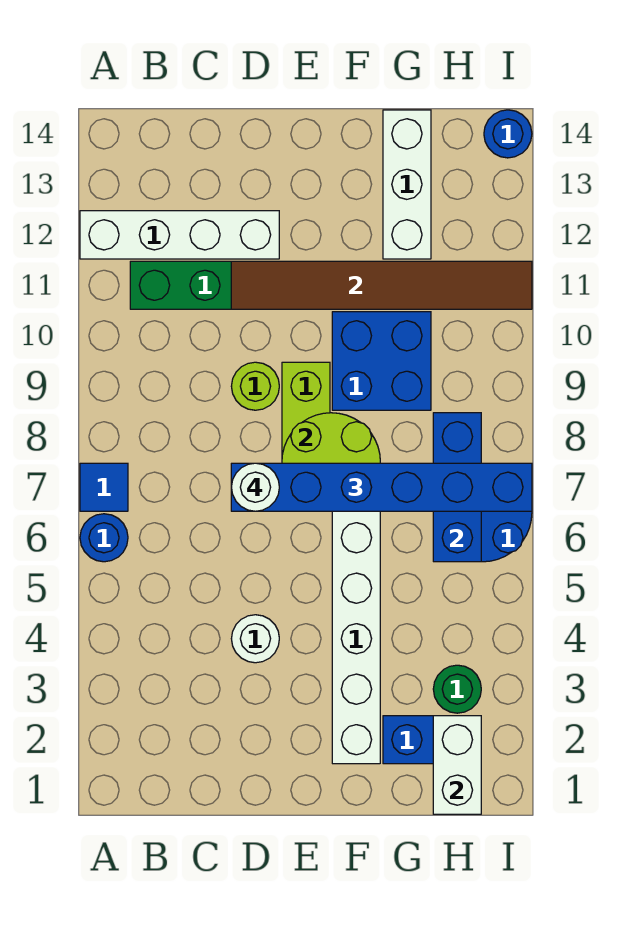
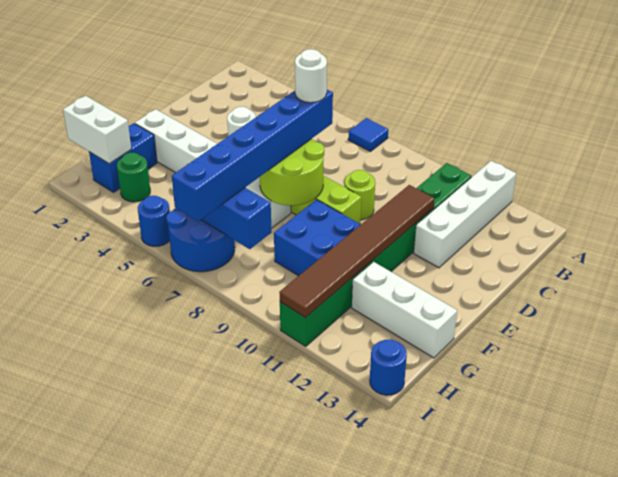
blue round brick A6 level 1 -> blue round brick I5 level 1

